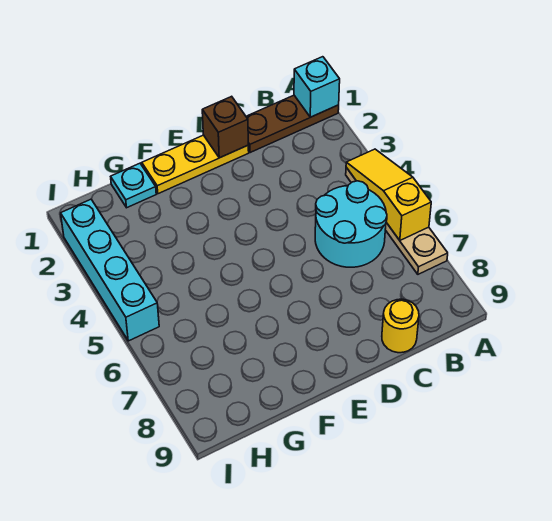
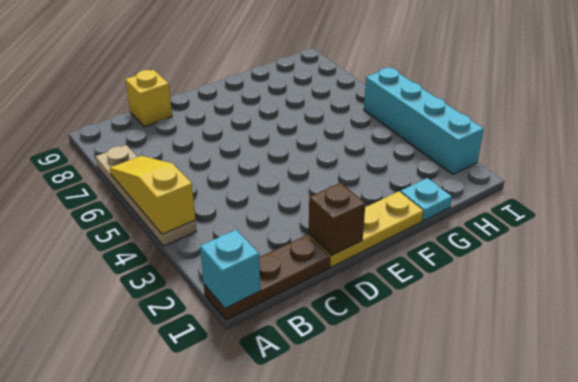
yellow slope A4:A6 level 2 top 6 -> yellow slope A4:A6 level 2 top 4
cyan round brick B5:C6 level 1 -> none
yellow round brick C9 level 1 -> yellow brick C9 level 1

